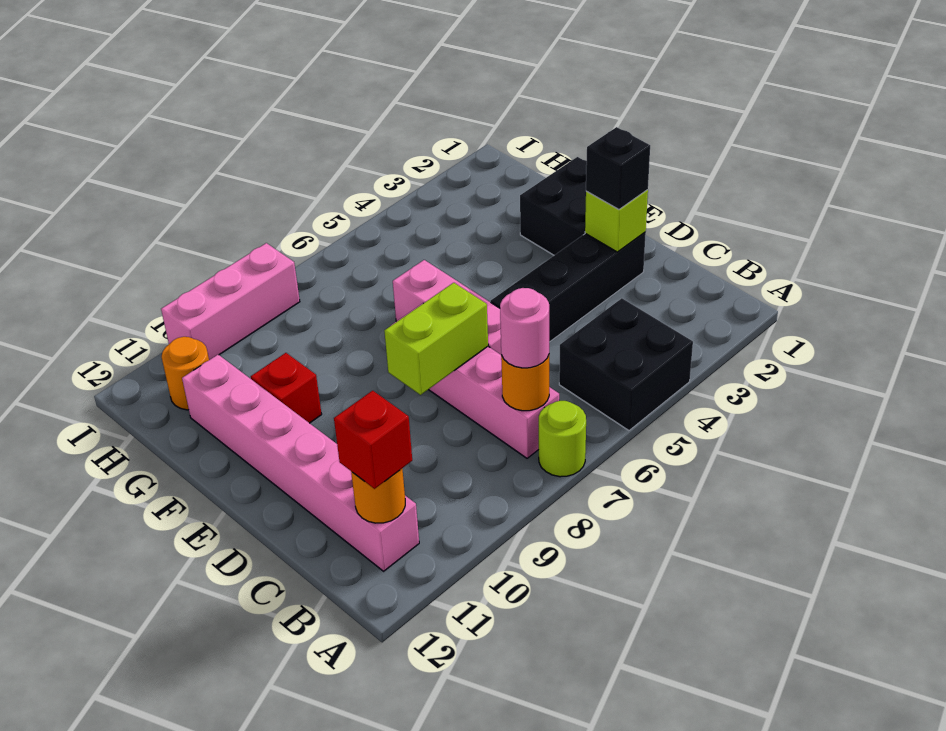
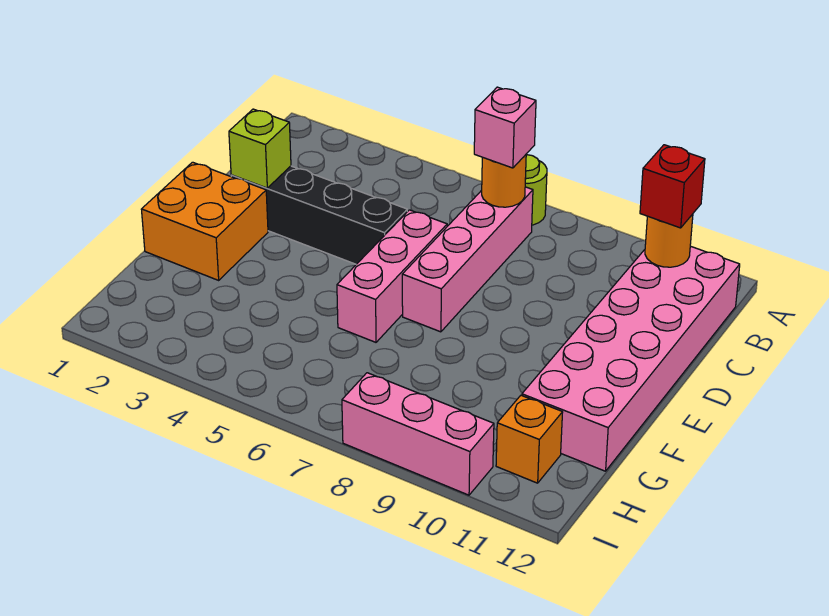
black brick A4:B5 level 1 -> none
pink round brick B7 level 3 -> pink brick B7 level 3
pink brick B11:G11 level 1 -> pink brick B11:G12 level 1
black brick D2 level 3 -> none
lime brick D7:D8 level 2 -> none
black brick E1:F2 level 1 -> orange brick E1:F2 level 1
red brick F10 level 1 -> none
orange round brick H11 level 1 -> orange brick H11 level 1

